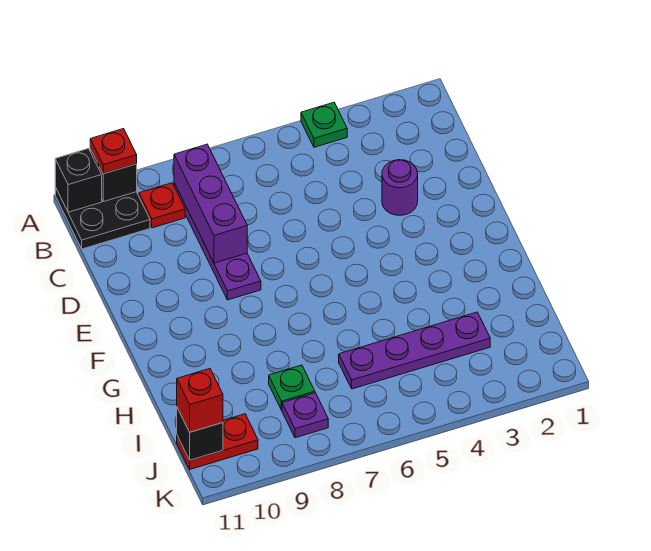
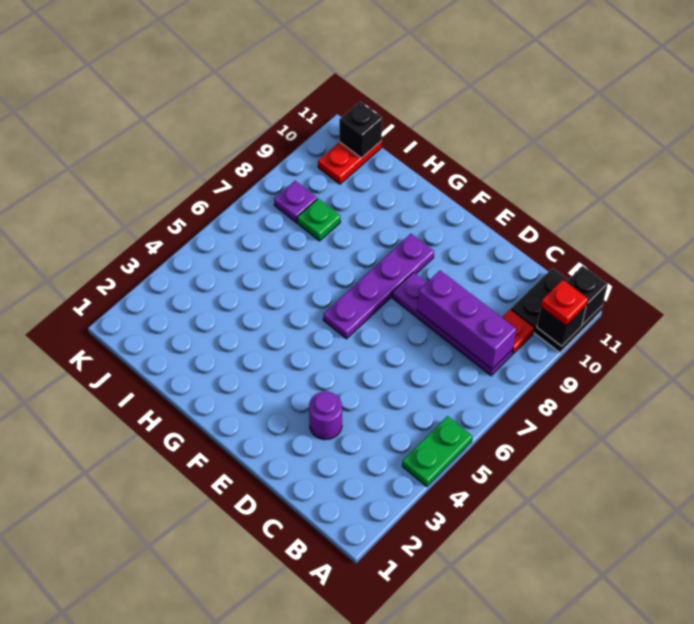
green plate A4 level 1 -> green plate A4:A5 level 1
purple plate I3:I6 level 1 -> purple plate F6:F9 level 1
red brick J11 level 3 -> none

